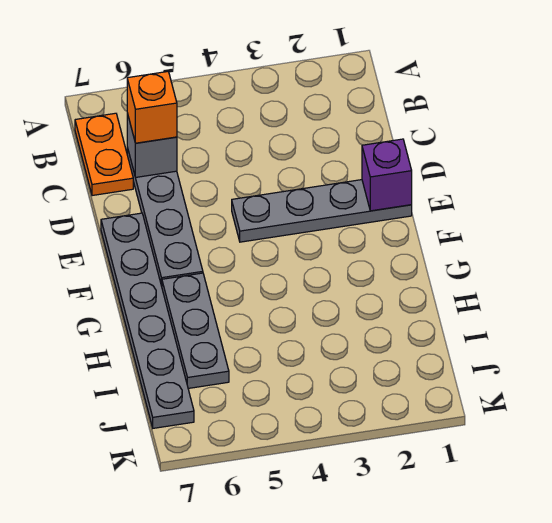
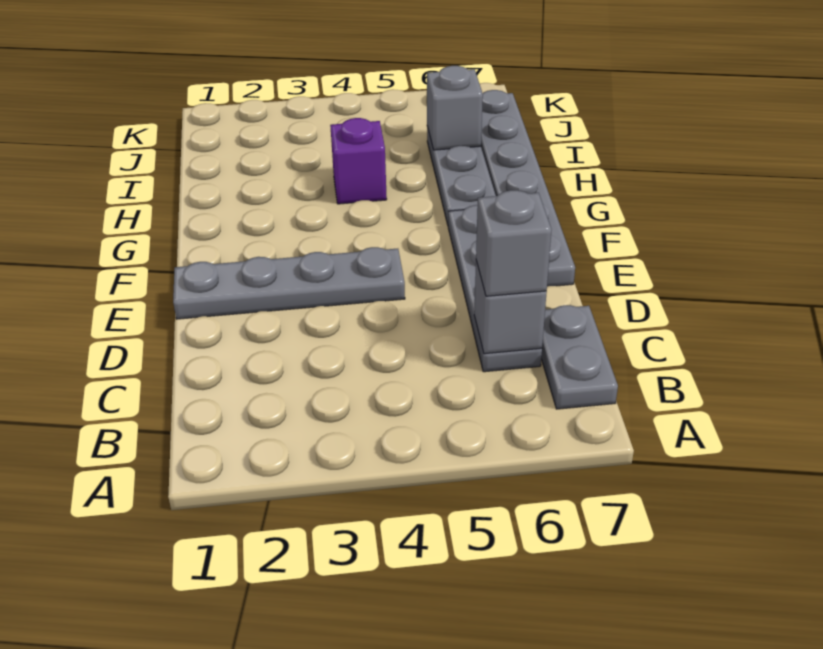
orange plate B7:C7 level 1 -> grey plate B7:C7 level 1
orange brick C6 level 3 -> grey brick C6 level 3
purple brick E1 level 2 -> purple brick H4 level 1
none -> grey brick I6 level 2

